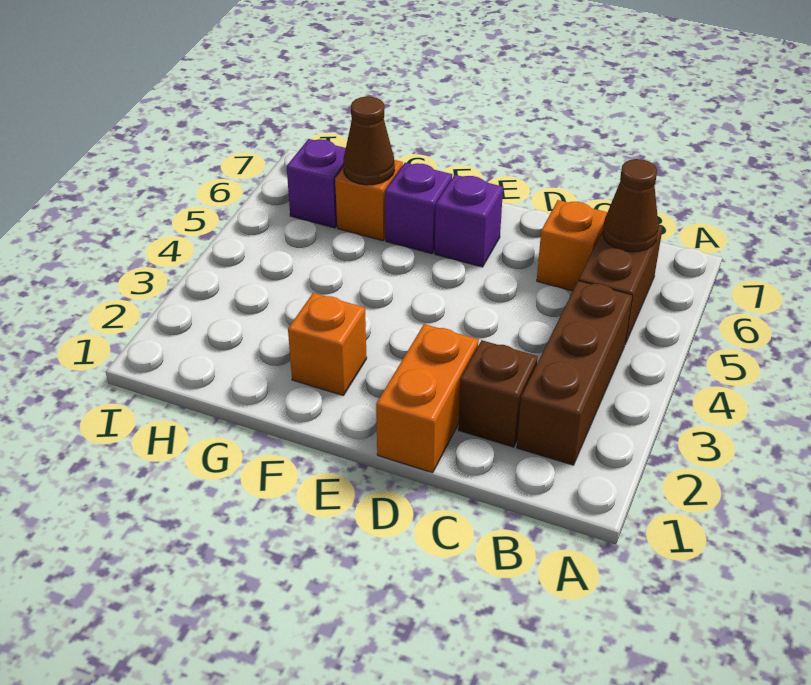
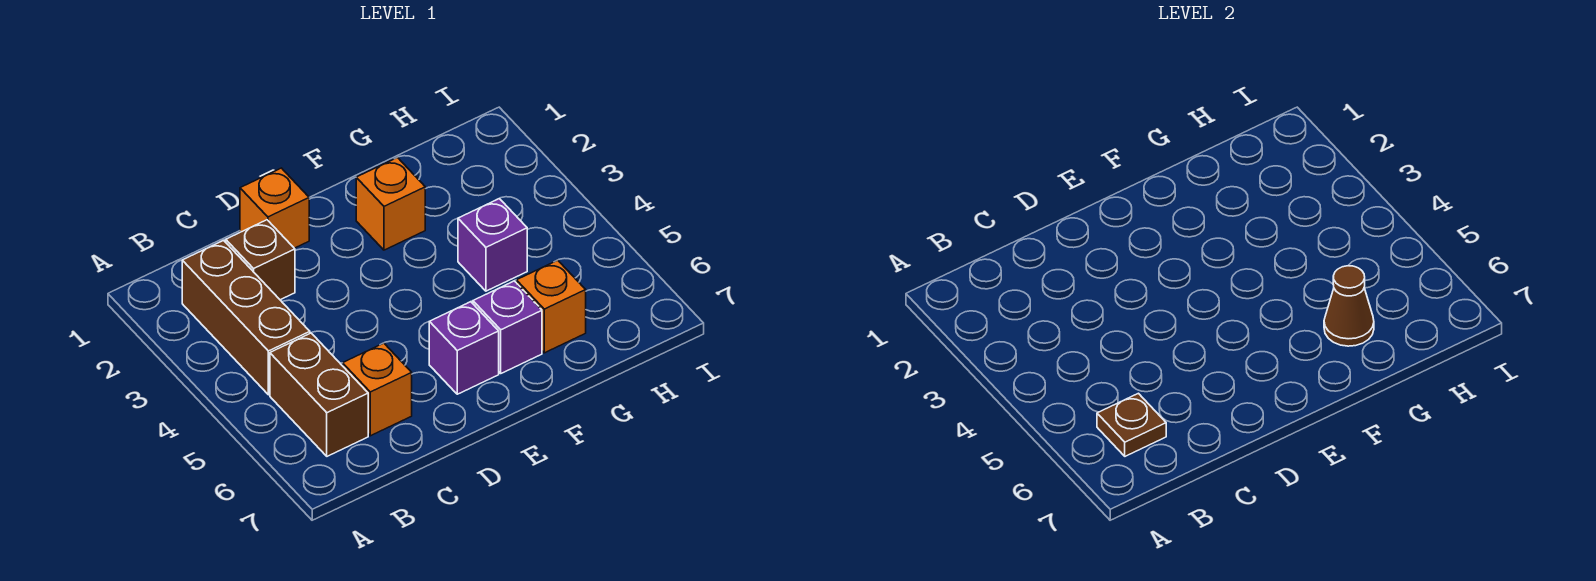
brown cone B6 level 2 -> brown plate B6 level 2
orange brick D1:D2 level 1 -> orange brick D1 level 1
purple brick H6 level 1 -> purple brick G4 level 1

